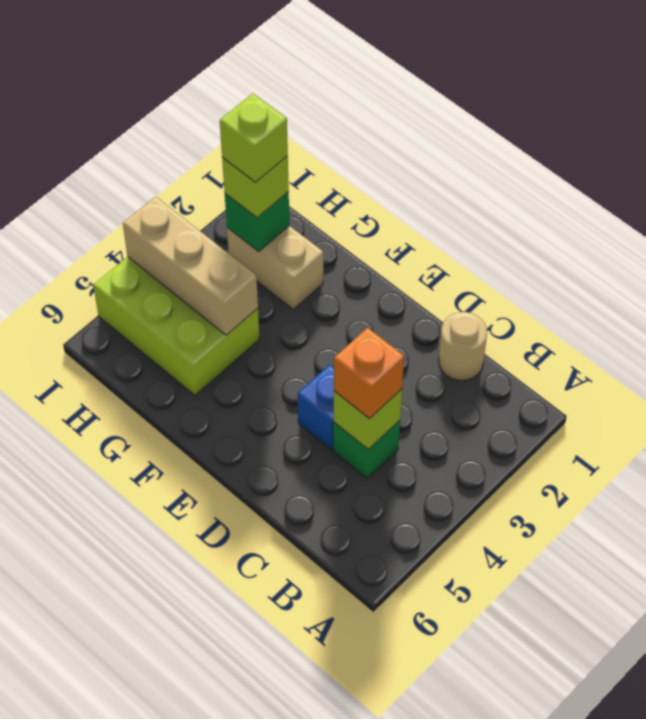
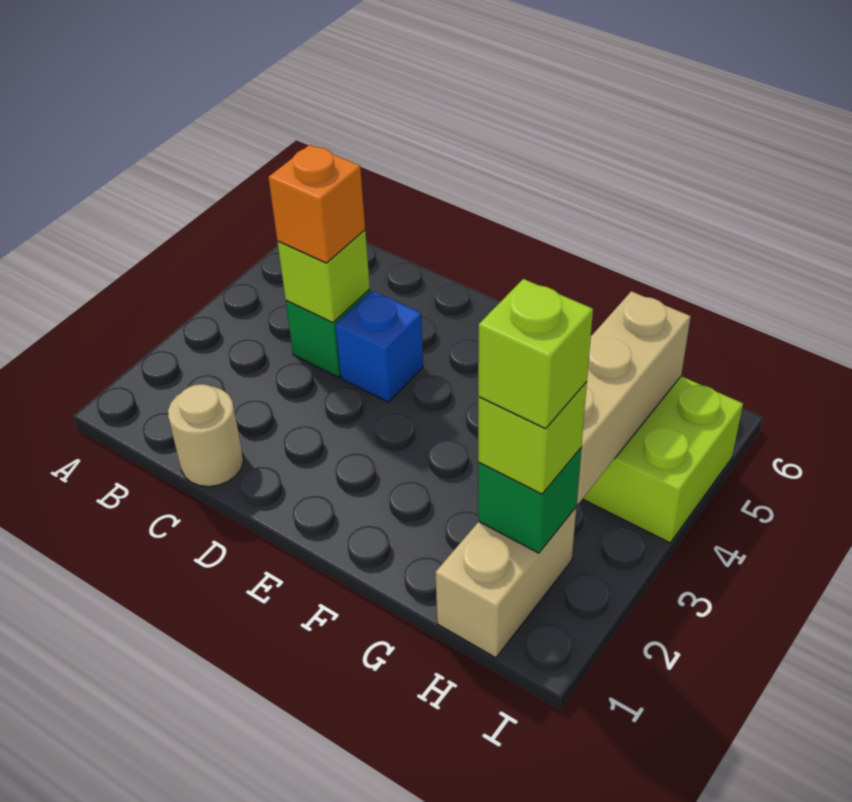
tan brick G2:H2 level 1 -> tan brick H1:H2 level 1
tan brick G4:I4 level 2 -> tan brick H3:H5 level 2

